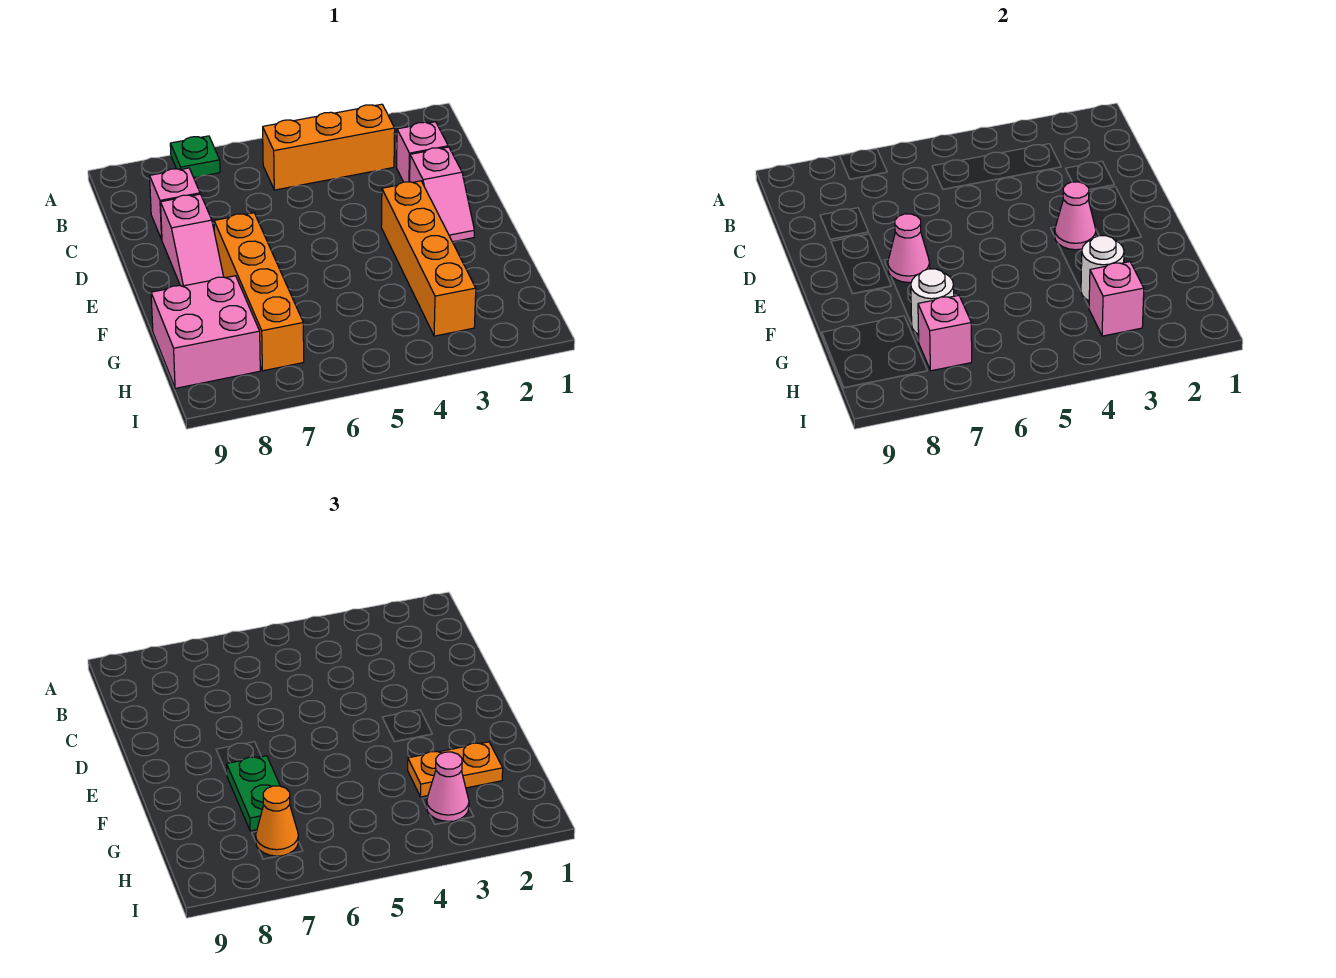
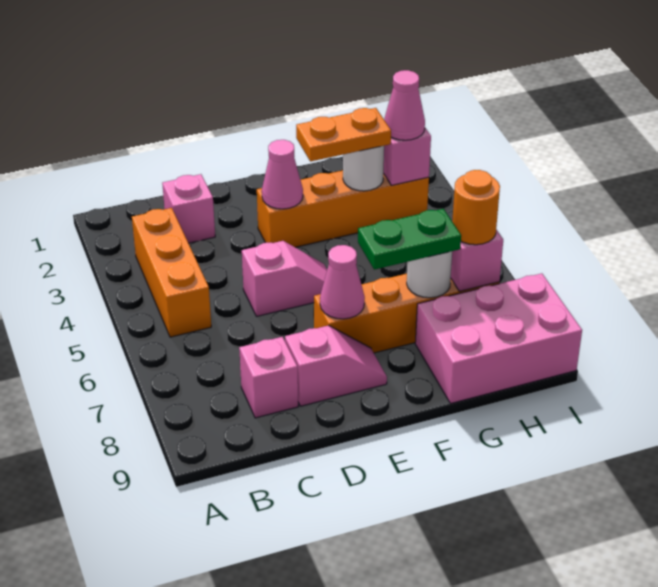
green plate A7 level 1 -> none
pink slope D2:E2 level 1 top D -> pink slope D5:E5 level 1 top D
orange plate G2:G3 level 3 -> orange plate F3:G3 level 3
pink brick G8:H9 level 1 -> pink brick G8:I9 level 1
orange cone H7 level 3 -> orange round brick H7 level 3

